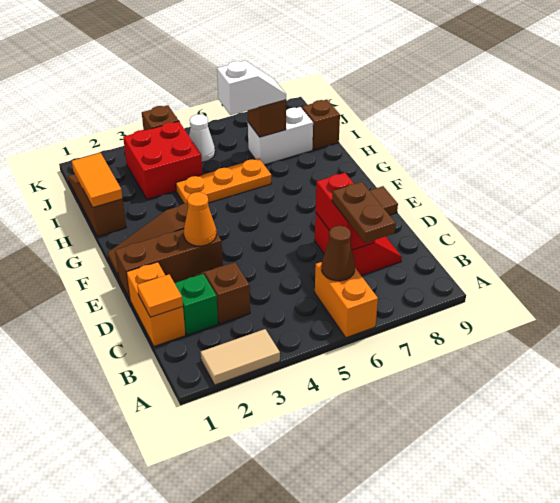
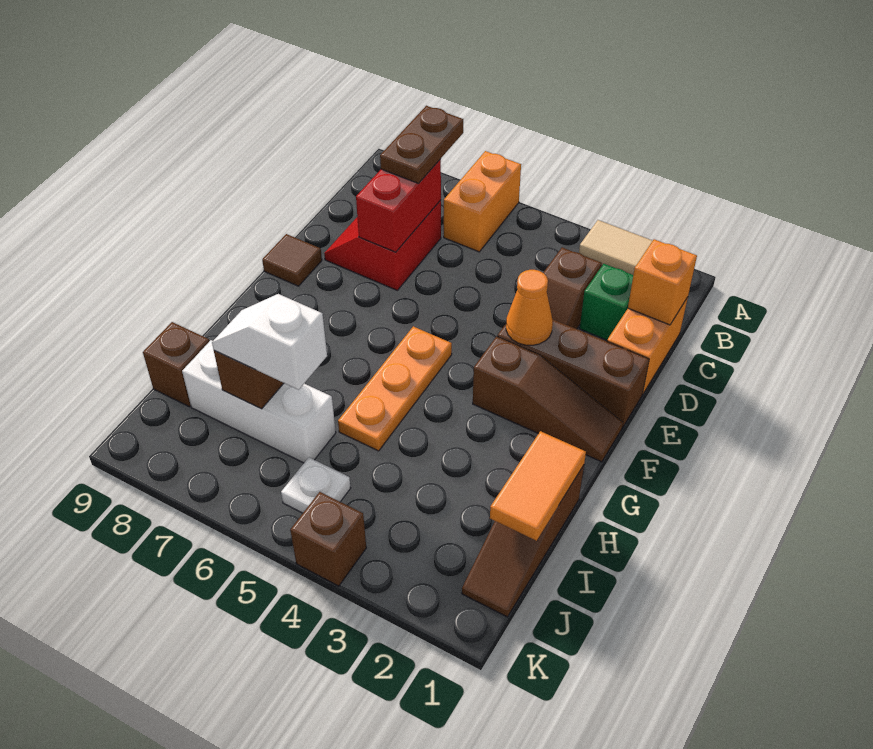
brown cone B6 level 2 -> none
orange tile C1 level 2 -> orange brick C1 level 2
orange plate H4:H6 level 1 -> orange plate F5:H5 level 1
red brick I3:J4 level 1 -> none
white brick I7:I8 level 1 -> white brick I6:I8 level 1
white cone J5 level 1 -> white plate J5 level 1

